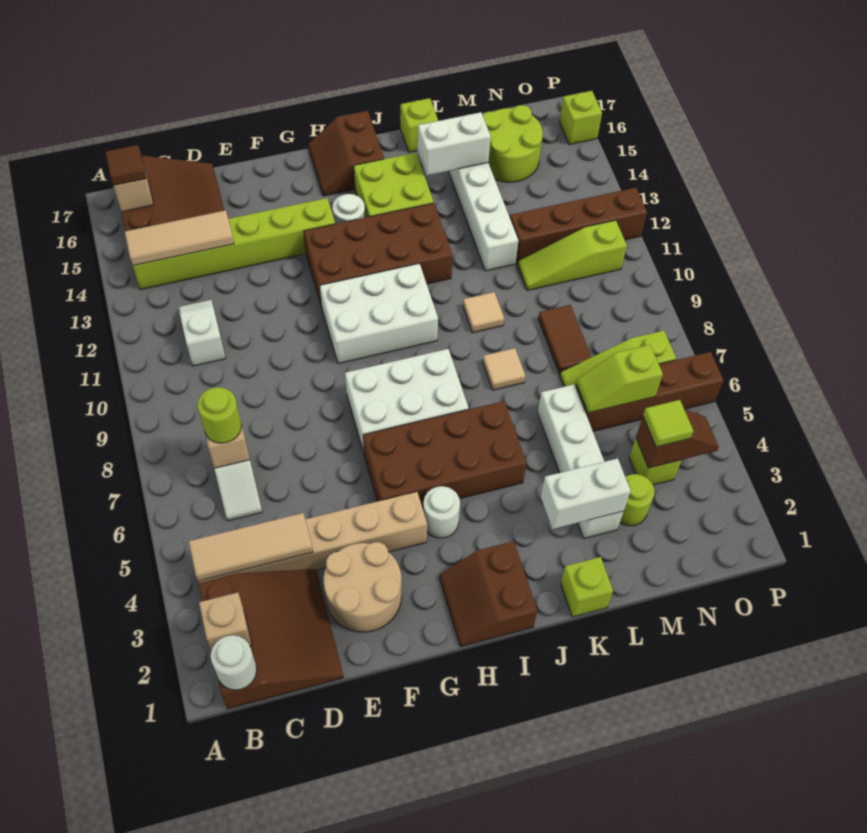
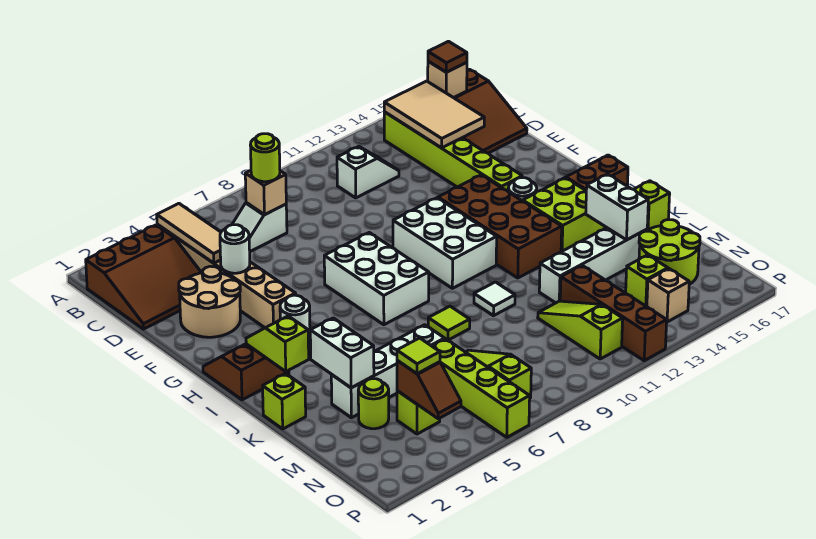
white round brick B1 level 2 -> white round brick E4 level 2
tan brick B2 level 2 -> tan brick O14 level 1
tan tile B14:D14 level 2 -> tan tile B14:D15 level 2
brown brick G5:J6 level 1 -> none
tan tile K8 level 1 -> lime tile K8 level 1
tan tile K10 level 1 -> white tile K10 level 1
brown brick M6:P6 level 1 -> lime brick M6:P6 level 1
lime slope M6:N6 level 2 top N -> lime slope I2:J2 level 2 top J
brown tile M8:M9 level 1 -> none
lime brick P16 level 1 -> lime brick N14 level 1

